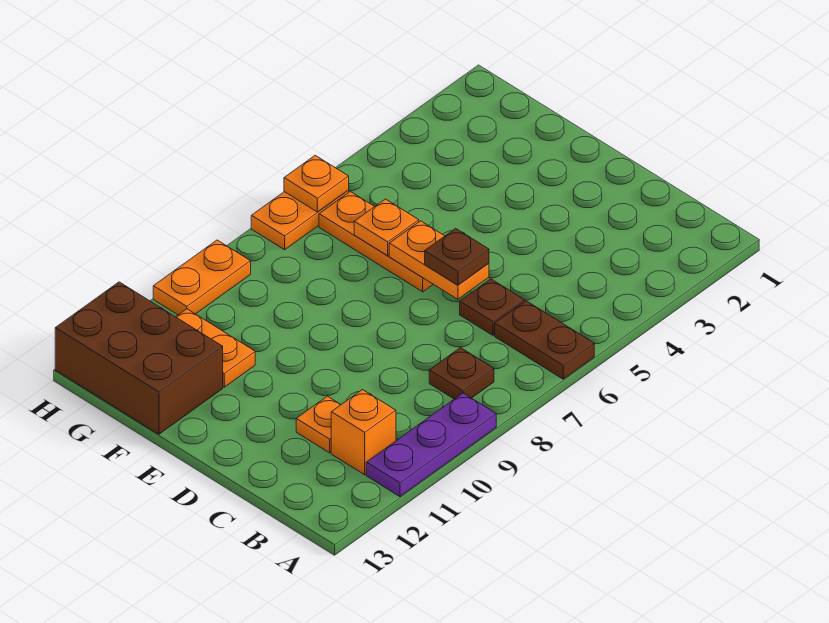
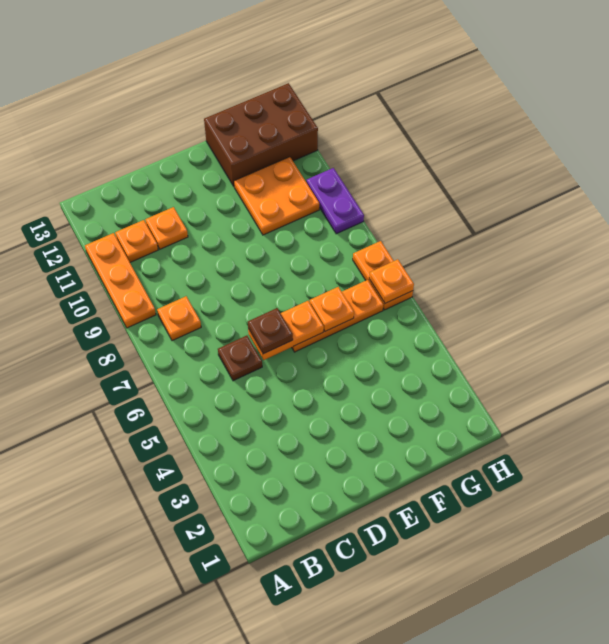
brown plate A6:B6 level 1 -> none
purple plate A9:A11 level 1 -> orange plate A9:A11 level 1
brown plate B8 level 1 -> orange plate B8 level 1
orange brick B11 level 1 -> orange plate B11 level 1
orange plate F11:G11 level 1 -> orange plate F10:G11 level 1
orange plate H9:H10 level 1 -> purple plate H9:H10 level 1

